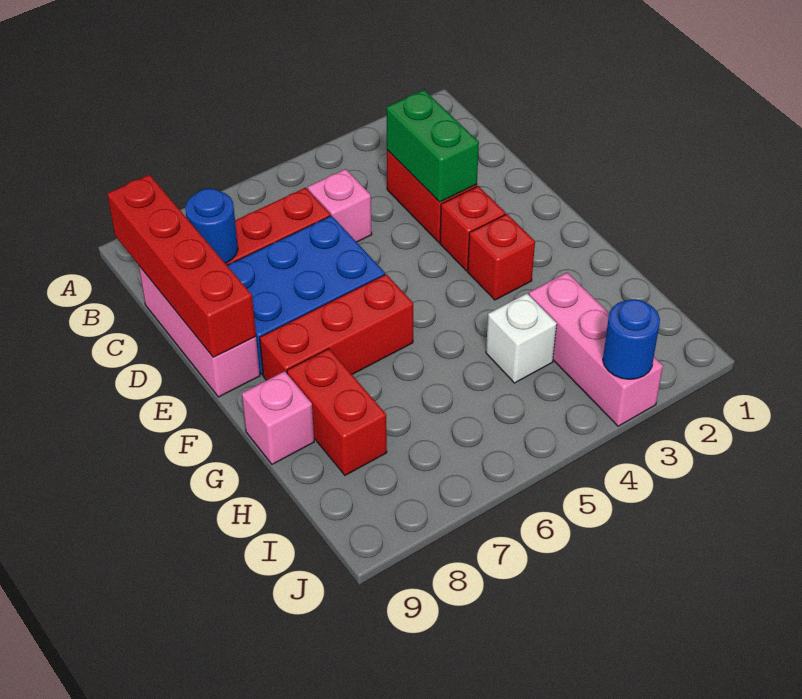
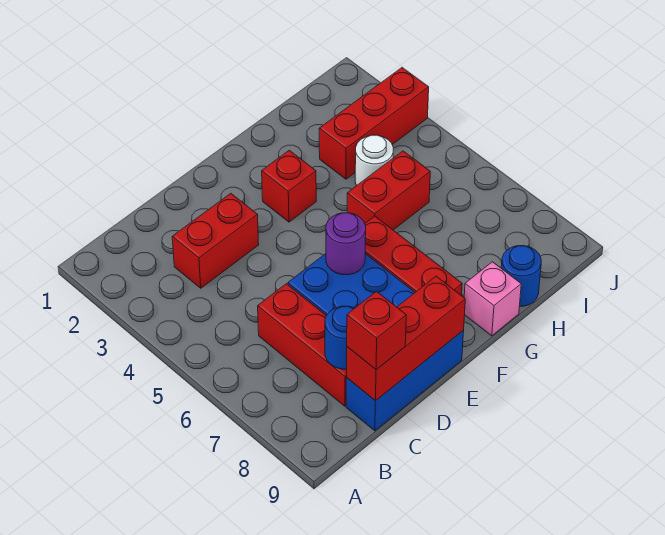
red brick B9:E9 level 2 -> red brick C9:E9 level 2
green brick C3:D3 level 2 -> none
pink brick C5 level 1 -> none
pink brick C9:E9 level 1 -> blue brick C9:E9 level 1
red brick E3 level 1 -> red brick C9 level 3
none -> purple round brick E6 level 2
red brick G8:H8 level 1 -> red brick G5:H5 level 1
pink brick H3:J3 level 1 -> red brick H3:J3 level 1
white brick H4 level 1 -> white round brick H4 level 1
blue round brick J3 level 2 -> blue round brick H9 level 1

